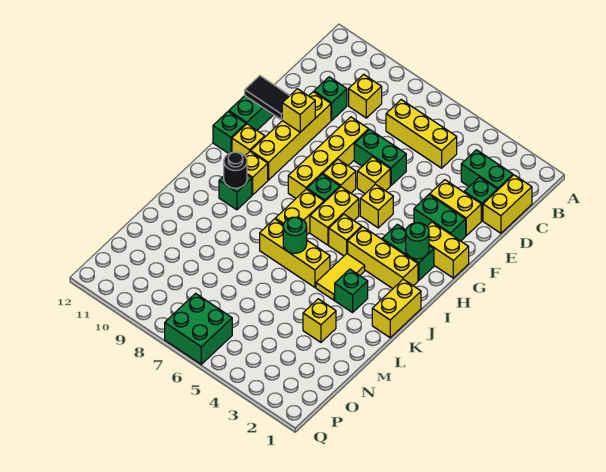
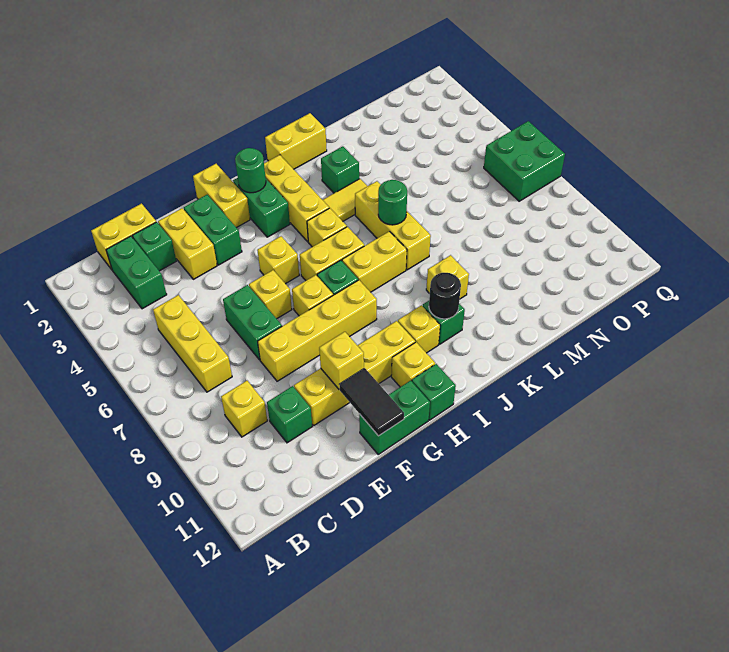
yellow brick M3 level 1 -> yellow brick K9 level 1

